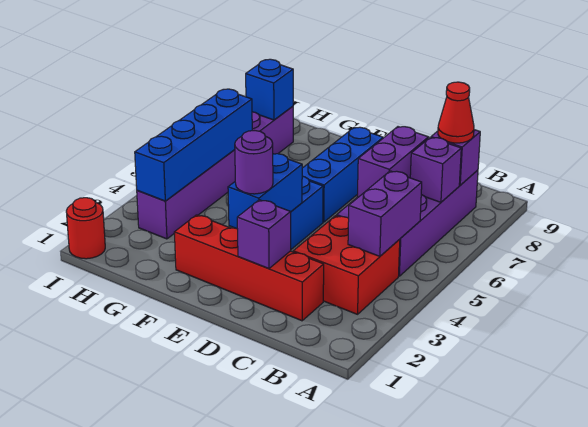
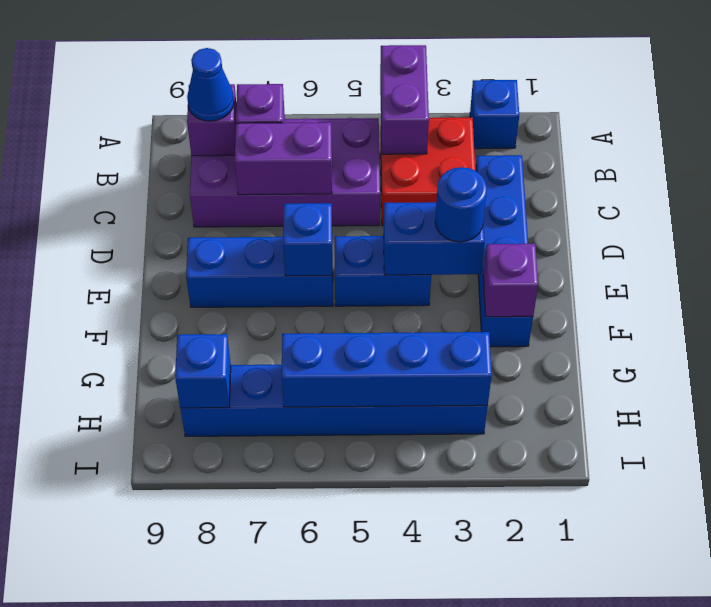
none -> blue brick A2 level 1
purple brick B4:B5 level 2 -> purple brick A4:B4 level 2
red cone B8 level 3 -> blue cone B8 level 3
red brick C2:F2 level 1 -> blue brick C2:F2 level 1
purple brick D2 level 2 -> purple brick F2 level 2
purple round brick E3 level 3 -> blue round brick E3 level 3
none -> blue brick E6 level 2
purple brick H3:H8 level 1 -> blue brick H3:H8 level 1
red round brick I1 level 1 -> none

